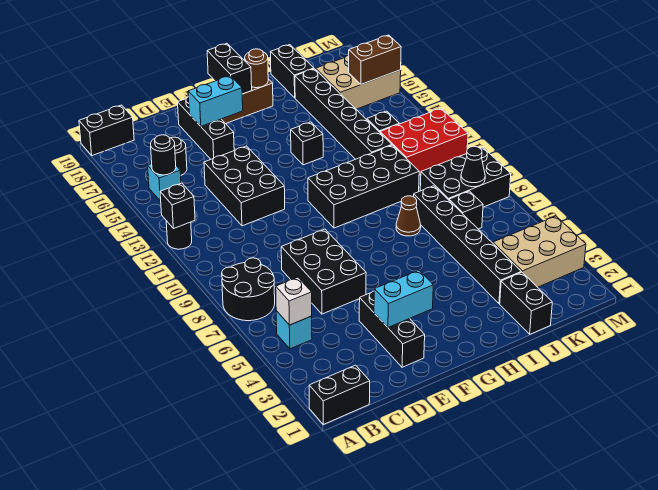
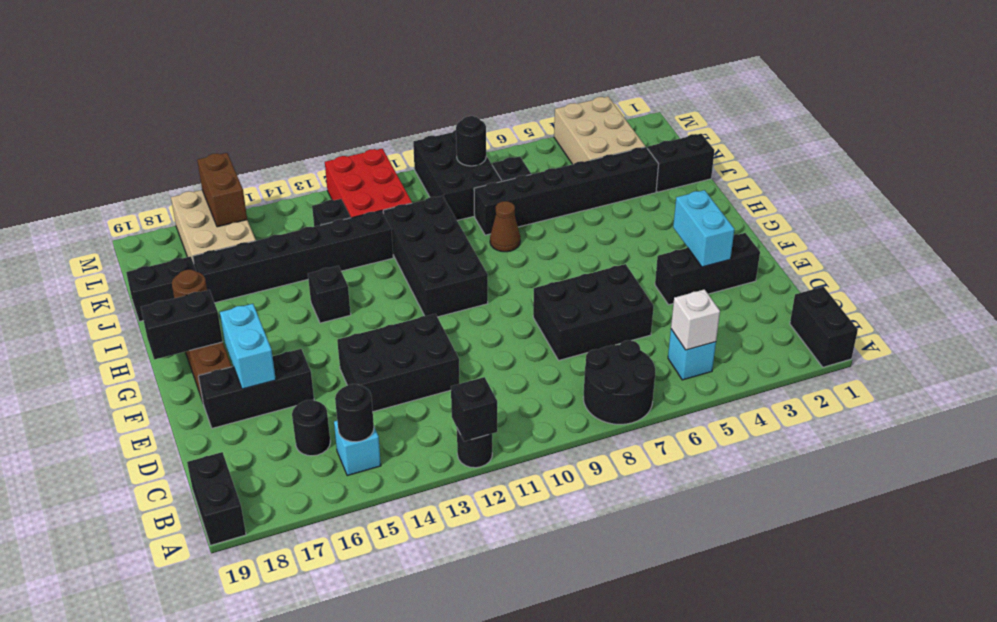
black cone L8 level 2 -> black round brick L8 level 2

